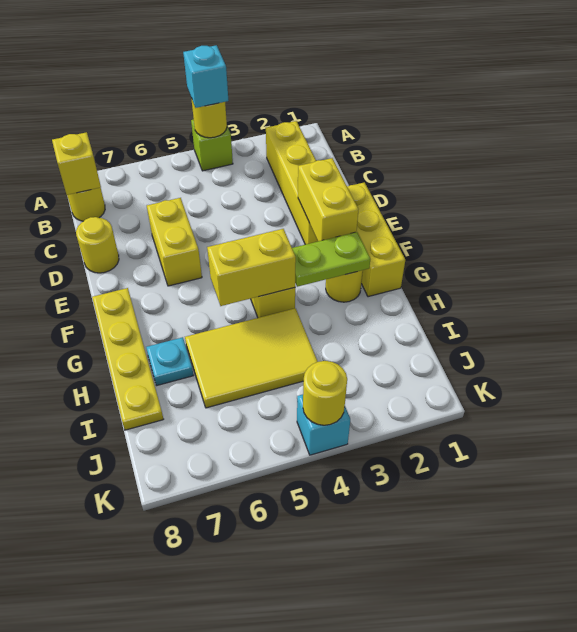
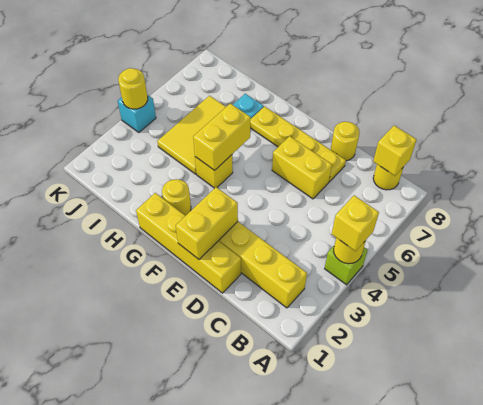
cyan brick A4 level 3 -> yellow brick A4 level 3
yellow brick E1:G1 level 1 -> yellow brick D1:G1 level 1
yellow brick E2:F2 level 2 -> yellow brick E1:E2 level 2
yellow plate F8:I8 level 1 -> yellow plate D7:G7 level 1
lime plate G2:G3 level 2 -> none

